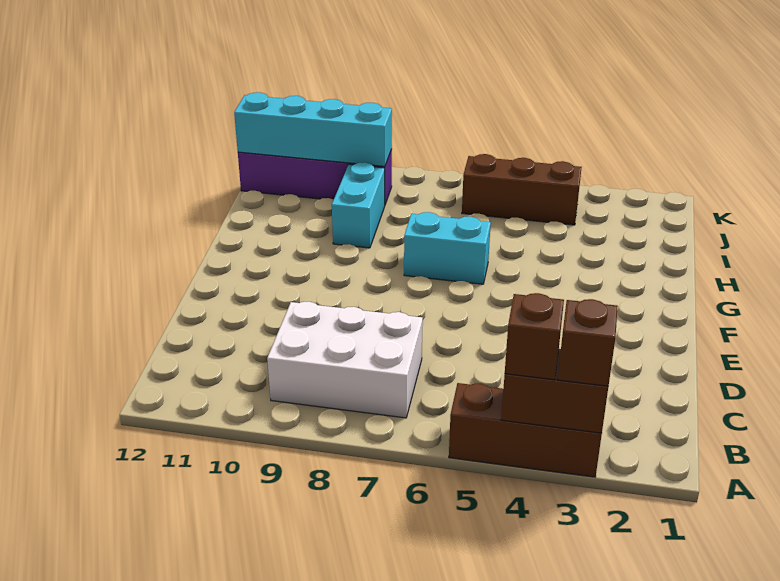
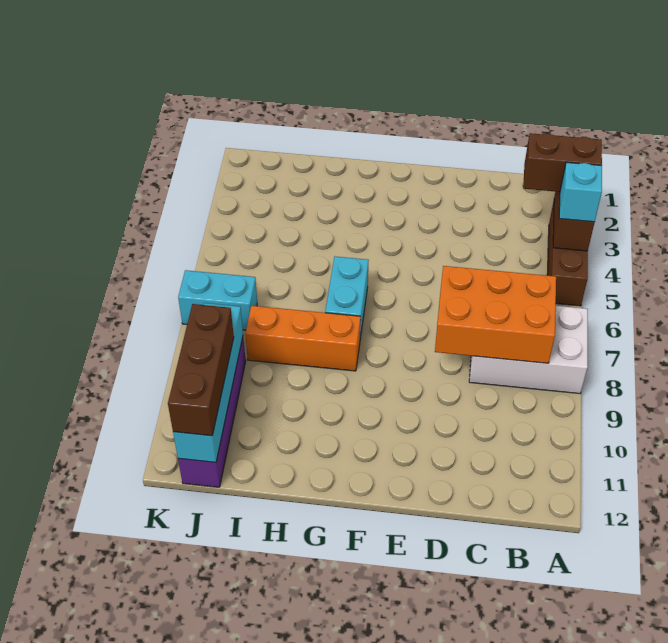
brown brick A3 level 3 -> brown brick A3:B3 level 3
brown brick A4 level 3 -> cyan brick A4 level 3
white brick B7:C9 level 1 -> white brick A7:C8 level 1
none -> orange brick B7:D8 level 2
none -> orange brick G8:I8 level 1
cyan brick H9:I9 level 1 -> cyan brick J7:K7 level 1
brown brick J4:J6 level 1 -> brown brick J10:J12 level 3

